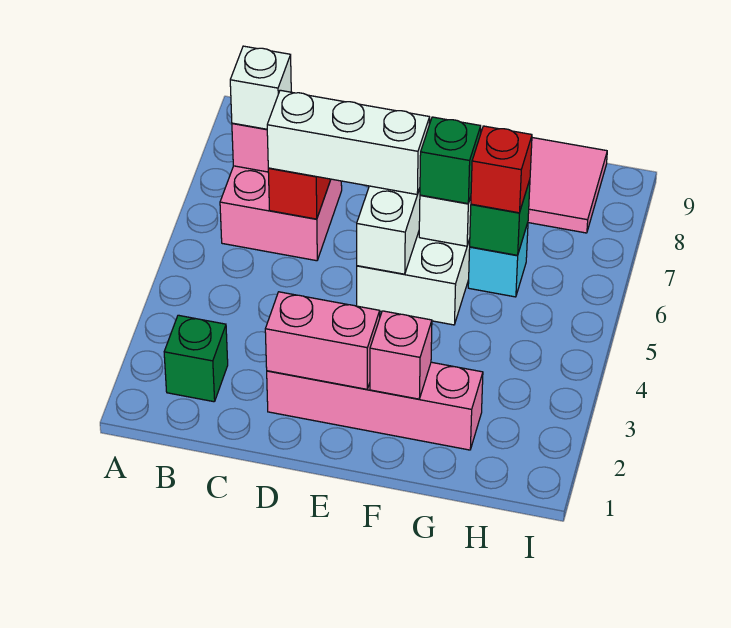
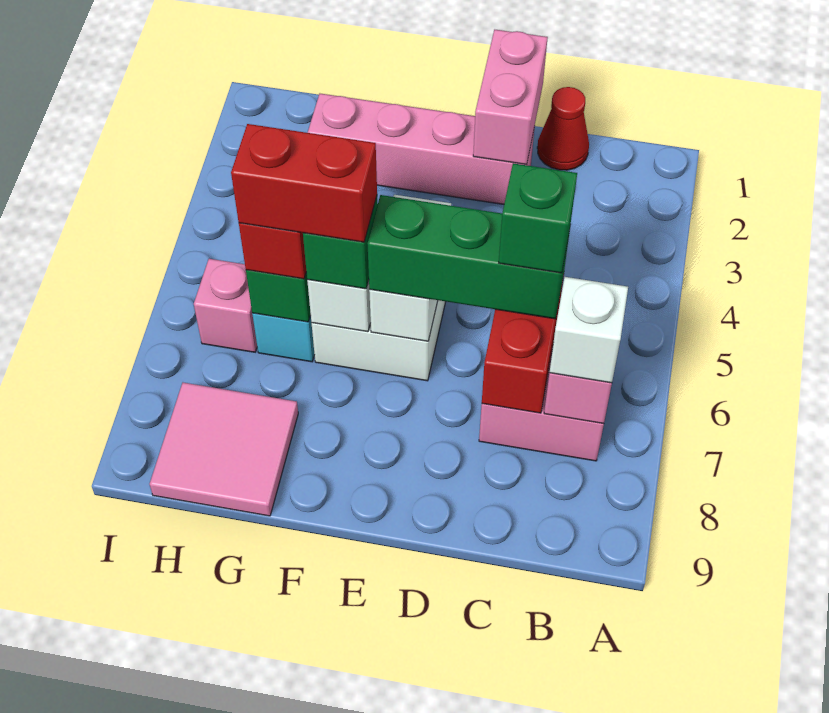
green brick B2 level 1 -> green brick C6 level 4
none -> red cone C1 level 1
white brick C6:E6 level 3 -> green brick C6:E6 level 3
pink brick D2:E2 level 2 -> pink brick D1:D2 level 2
pink brick F2 level 2 -> pink brick H6 level 1
none -> red brick F6:G6 level 4

